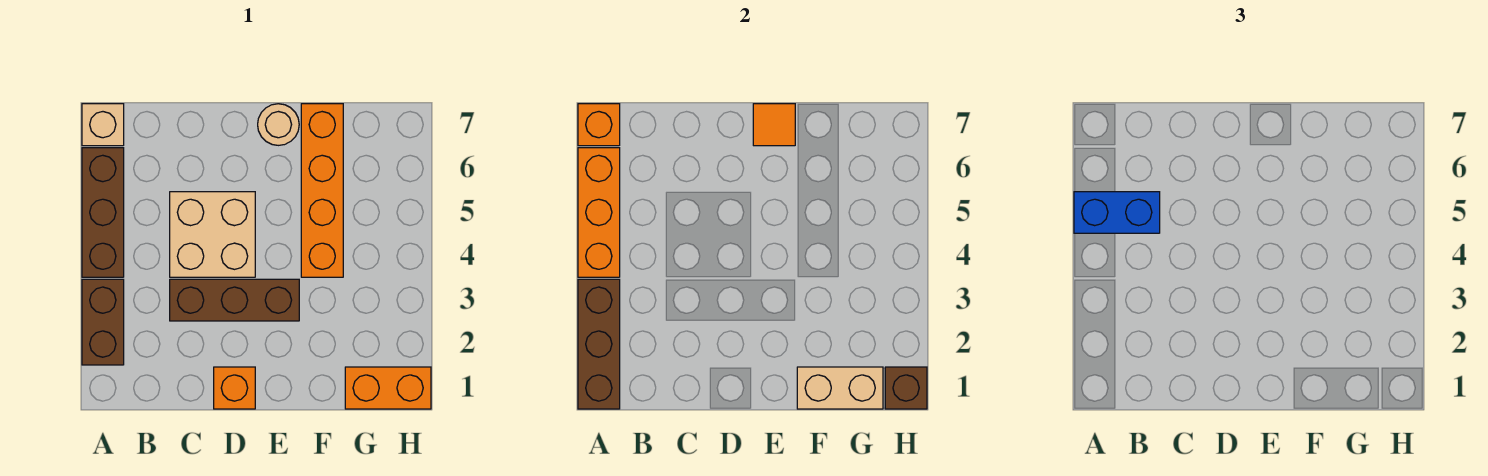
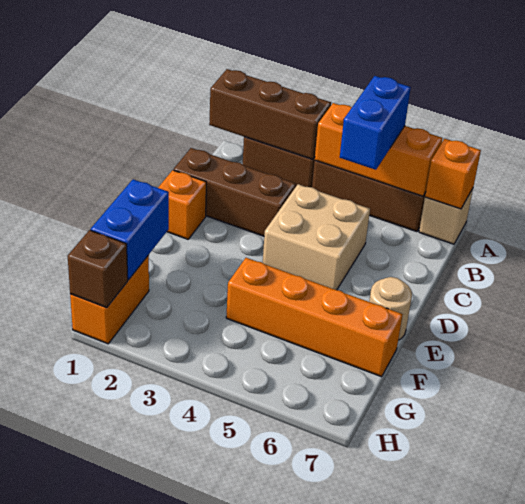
brown brick C3:E3 level 1 -> brown brick C1:C3 level 1
orange tile E7 level 2 -> none
tan brick F1:G1 level 2 -> blue brick F1:G1 level 2

